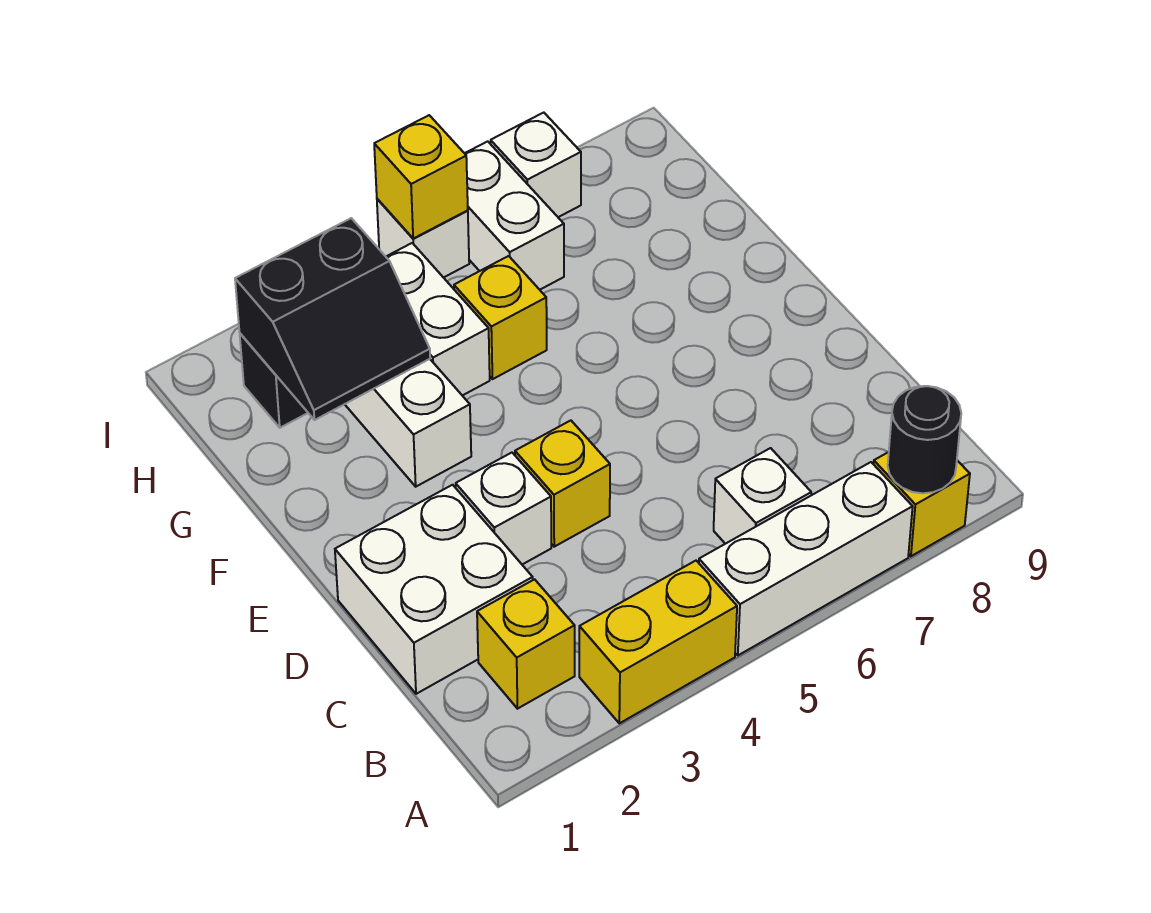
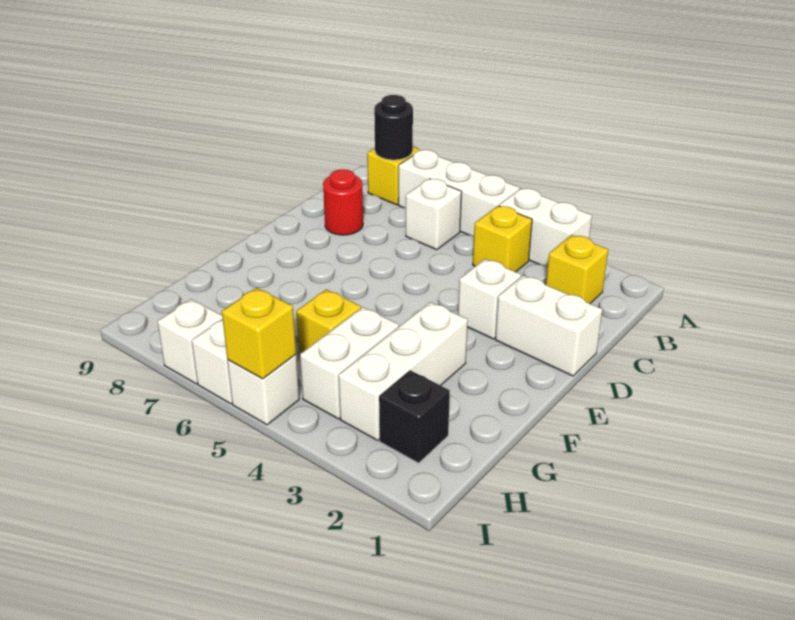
yellow brick A3:A4 level 1 -> white brick A3:A4 level 1
white brick C1:D2 level 1 -> white brick D1:D2 level 1
none -> red round brick C8 level 1
yellow brick D4 level 1 -> yellow brick B4 level 1
black slope G2:H3 level 2 top H -> none

